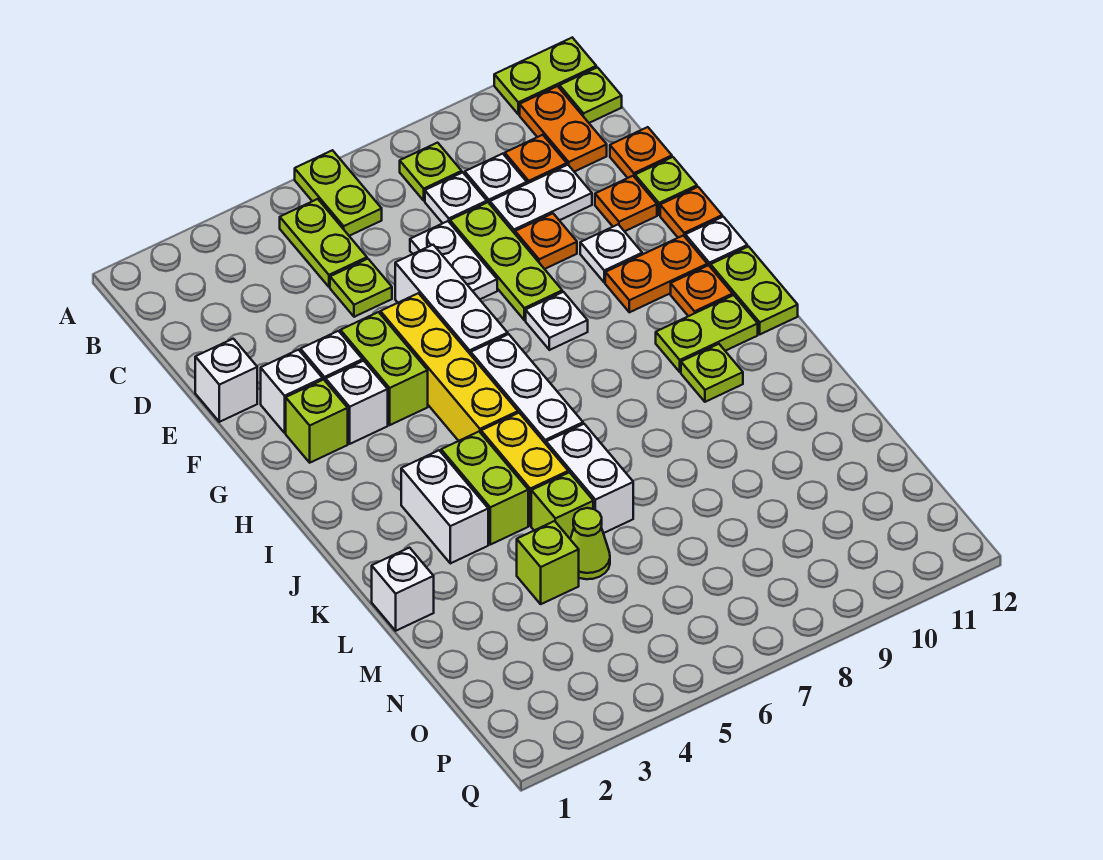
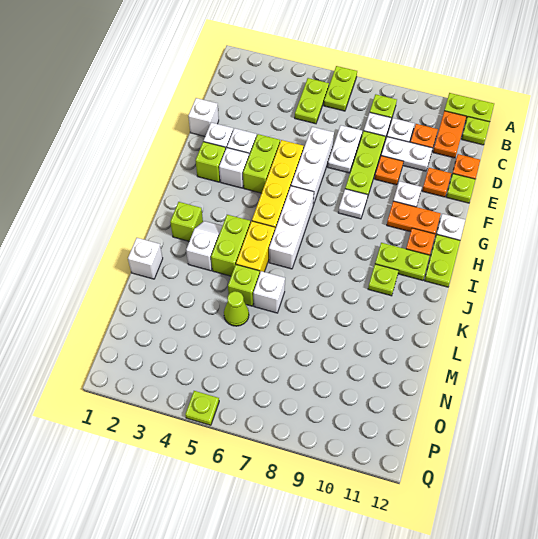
lime plate D5 level 1 -> lime plate Q5 level 1
orange plate F12 level 1 -> none
white brick J3:K3 level 1 -> white slope J3:K3 level 1 top K
white brick K6:L6 level 1 -> white brick L6 level 1
lime brick M4 level 1 -> lime brick J2 level 1

